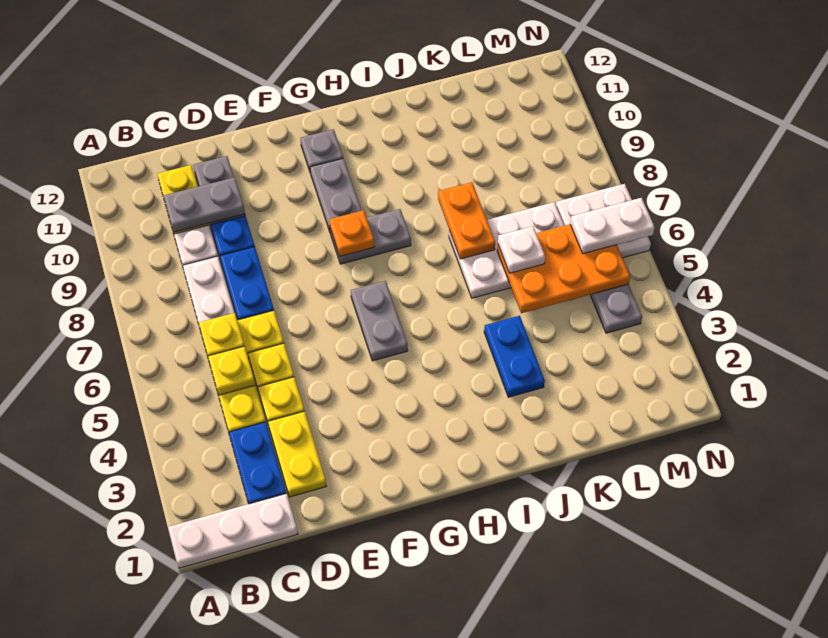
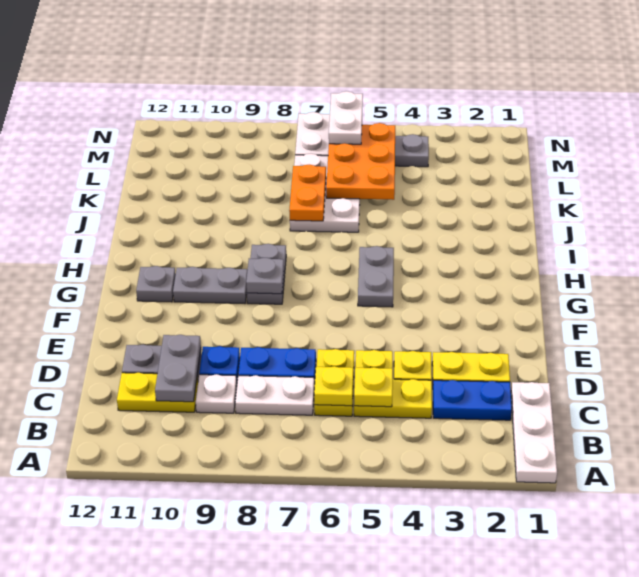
grey plate G5:G6 level 1 -> grey plate G5:H5 level 1
orange plate G8 level 2 -> grey plate G8 level 2
blue plate J3:J4 level 1 -> none
orange plate J7:J8 level 2 -> orange plate J7:K7 level 2
white plate K6 level 3 -> none

